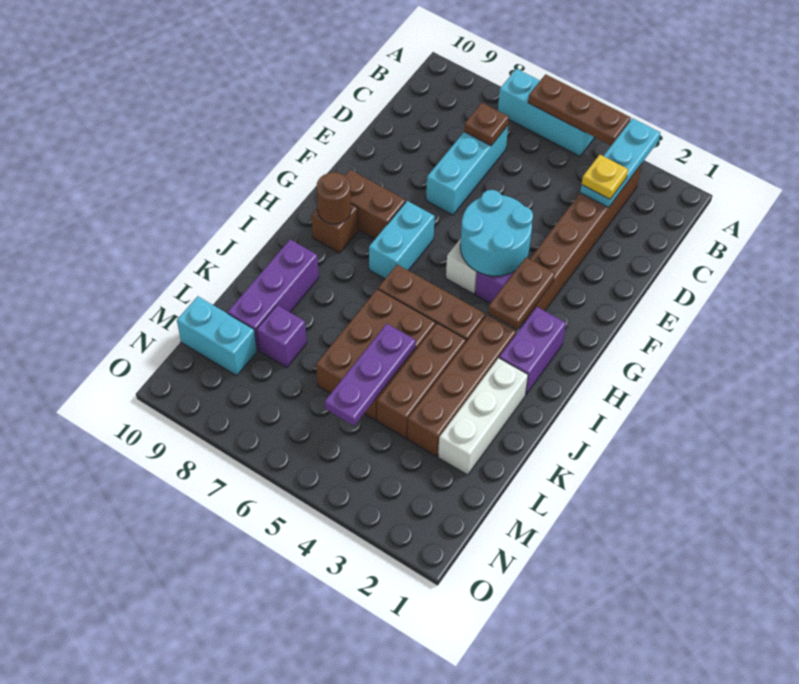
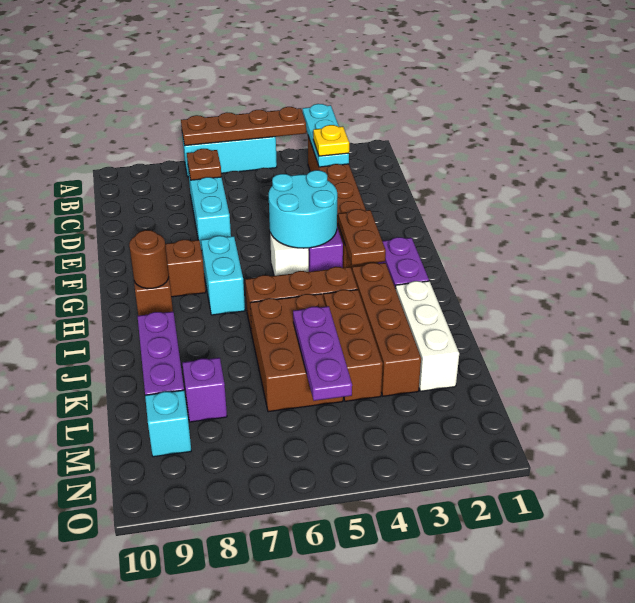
brown plate A4:A6 level 2 -> brown plate A4:A7 level 2
cyan brick M9:M10 level 1 -> cyan brick M9 level 1

